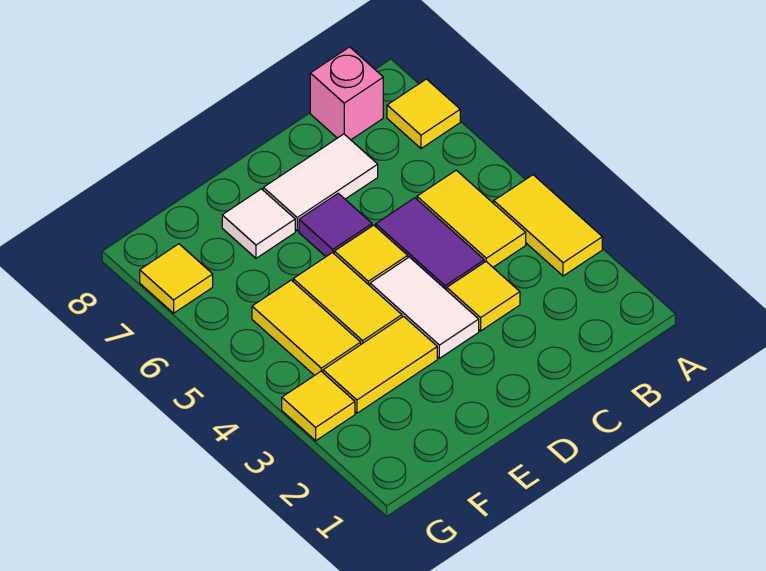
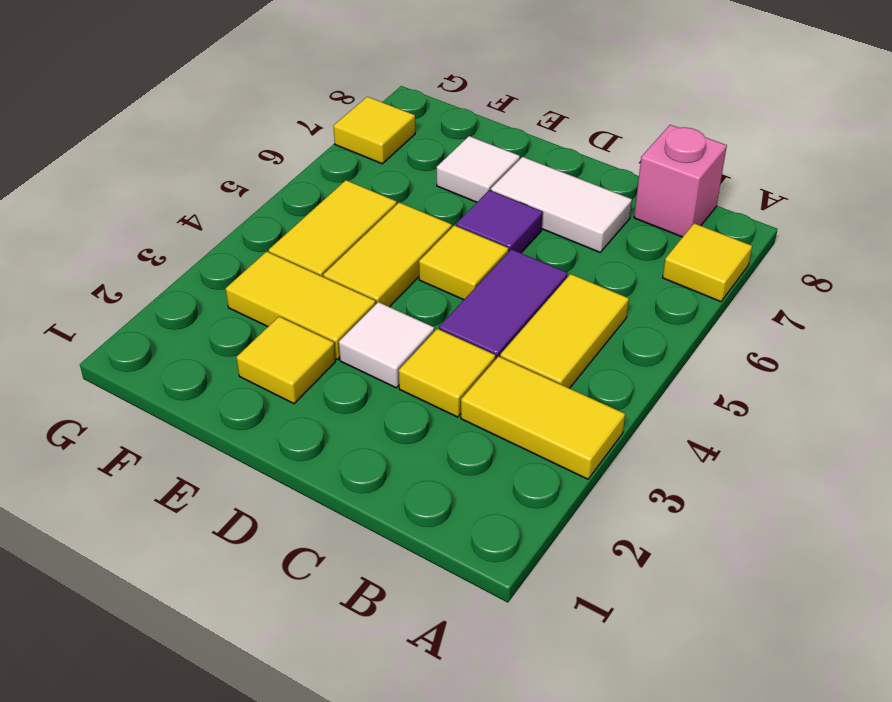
yellow tile A3:A4 level 1 -> yellow tile A3:B3 level 1
white tile D3:D4 level 1 -> white tile D3 level 1
yellow tile G3 level 1 -> yellow tile E2 level 1

